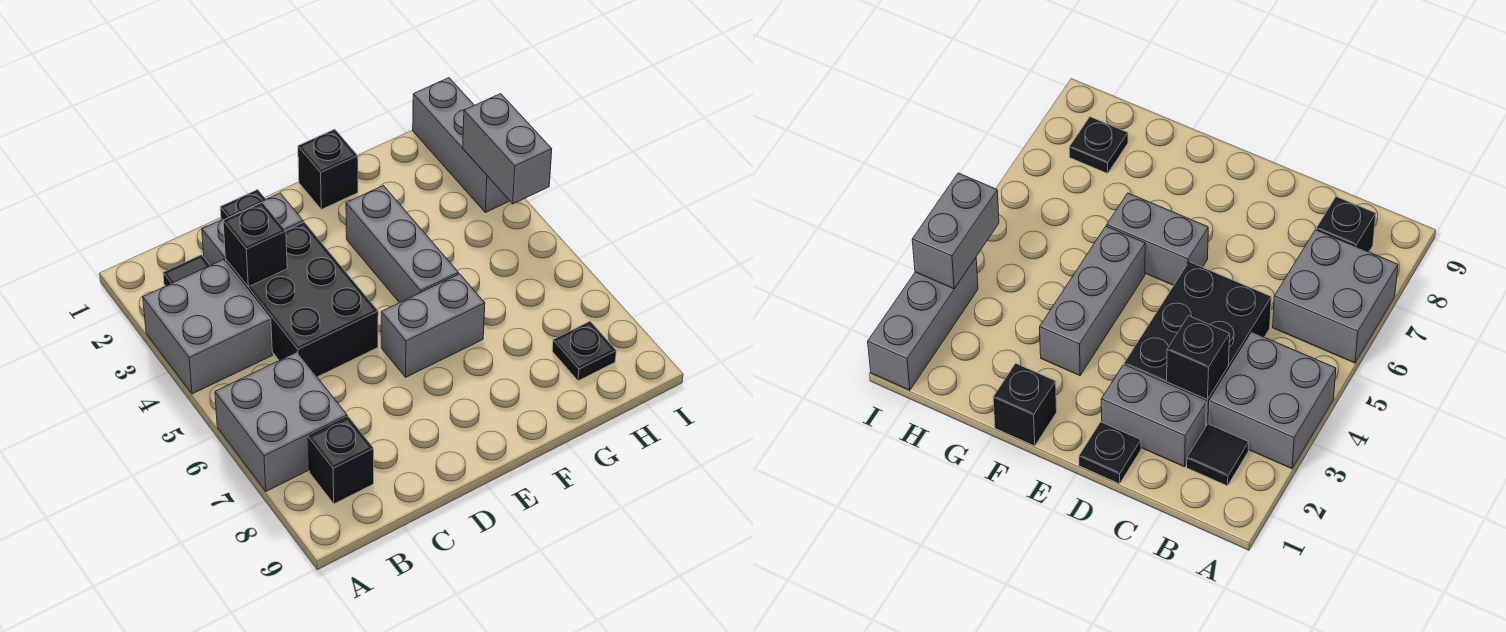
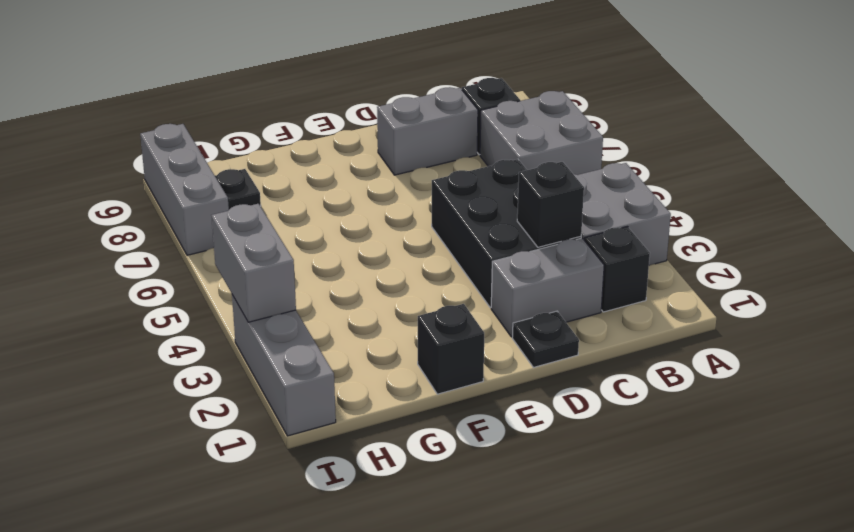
black tile B2 level 1 -> black brick B2 level 1
grey brick E6:F6 level 1 -> grey brick C8:D8 level 1
grey brick F3:F5 level 1 -> grey brick I7:I9 level 1

